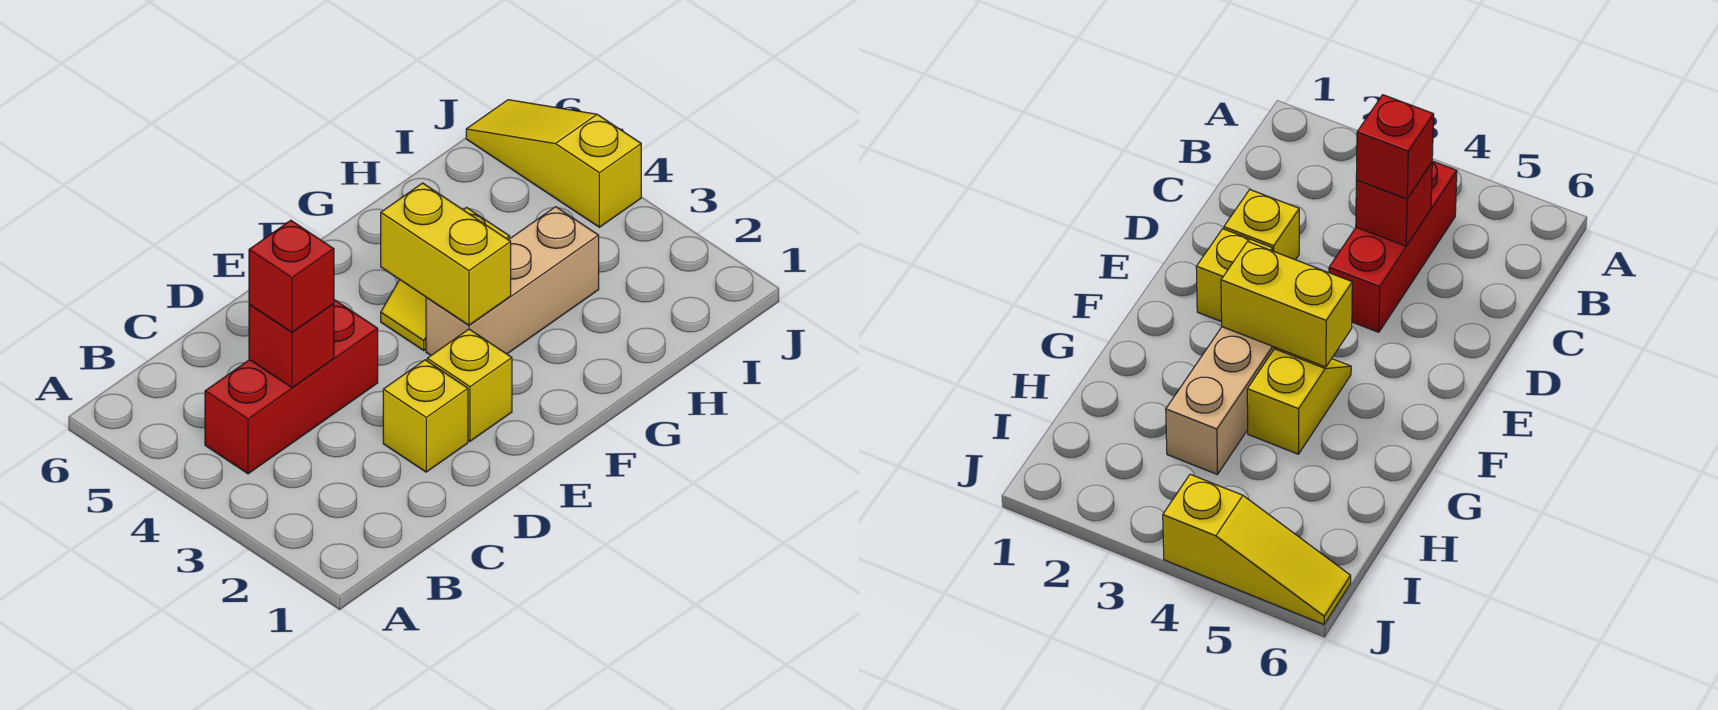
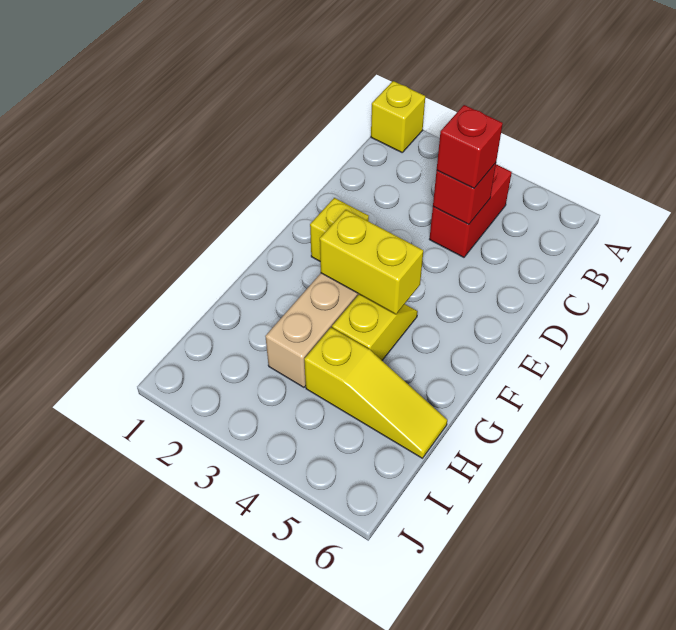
red brick B4:D4 level 1 -> red brick B4:C4 level 1
yellow brick D2 level 1 -> yellow brick A1 level 1
yellow slope J4:J6 level 1 top 4 -> yellow slope H4:H6 level 1 top 4

